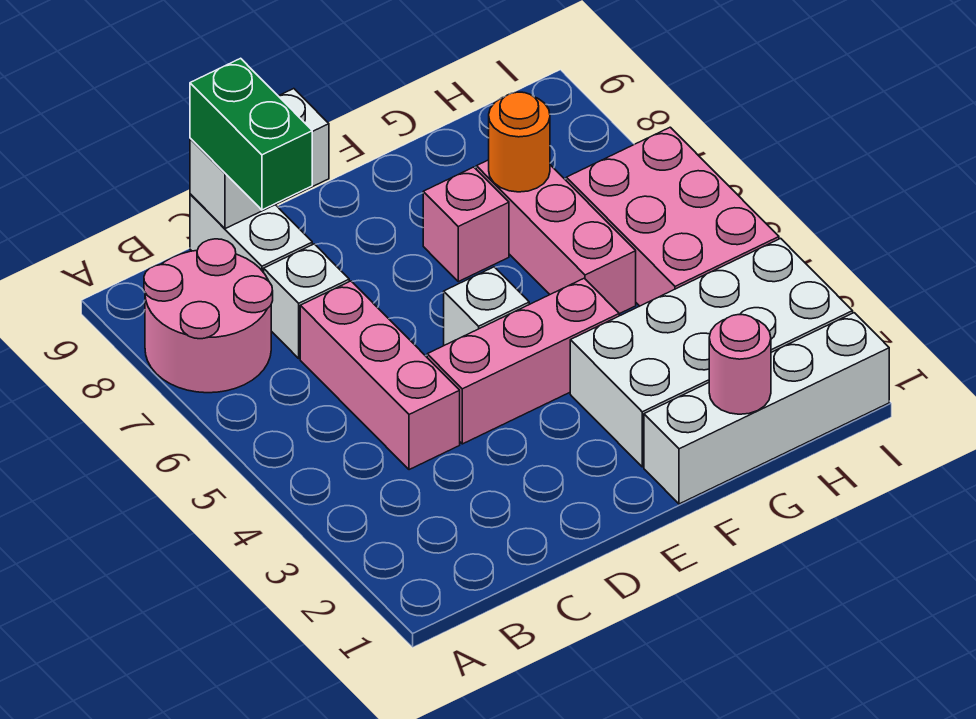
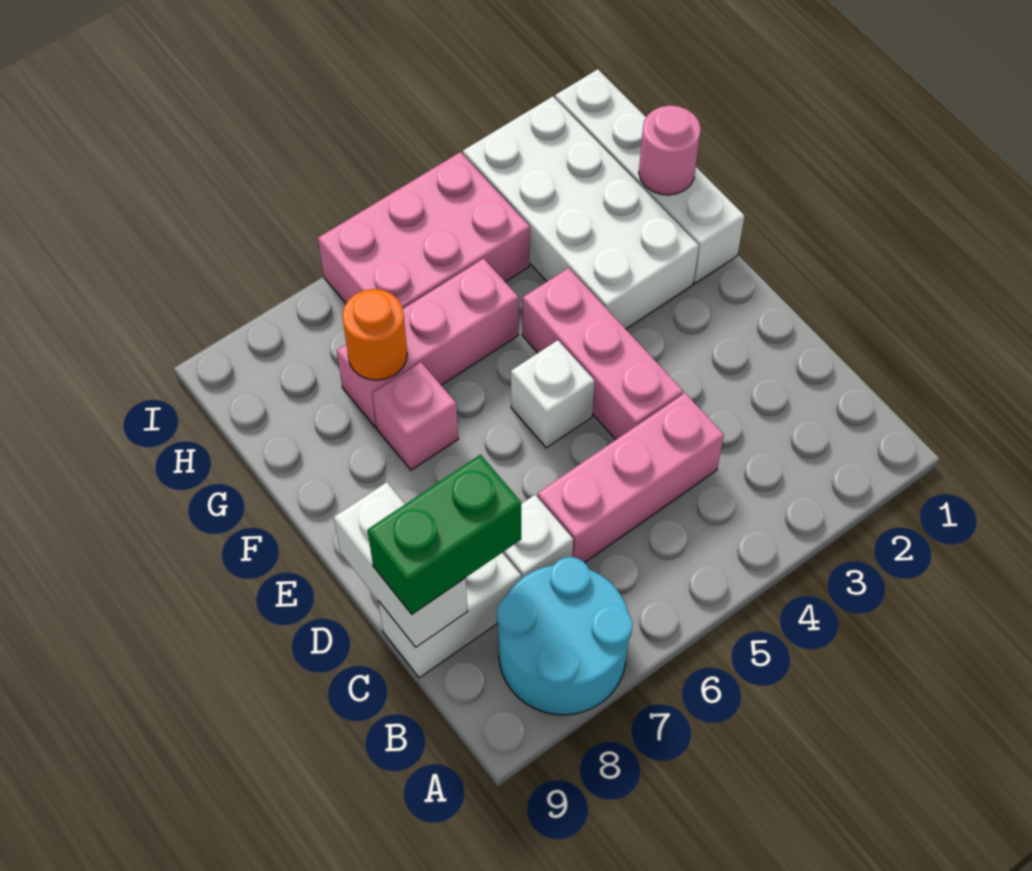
pink round brick A7:B8 level 1 -> cyan round brick A7:B8 level 1

